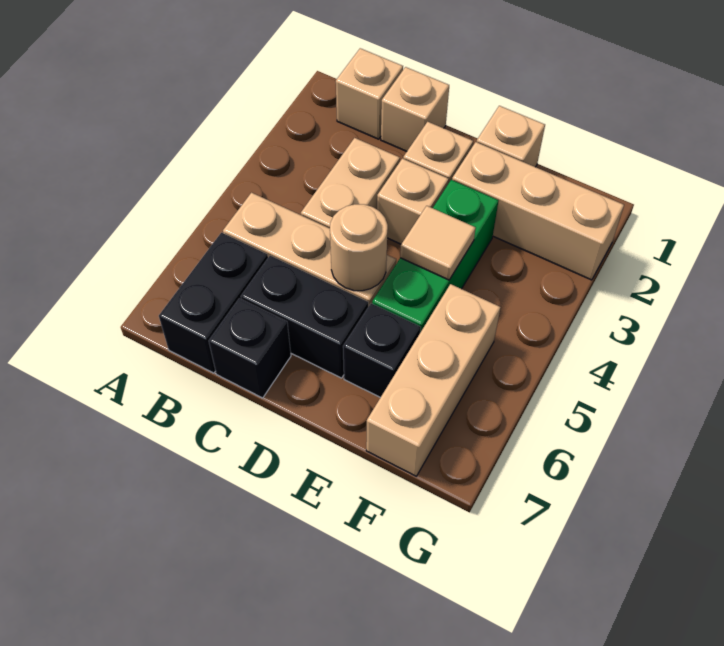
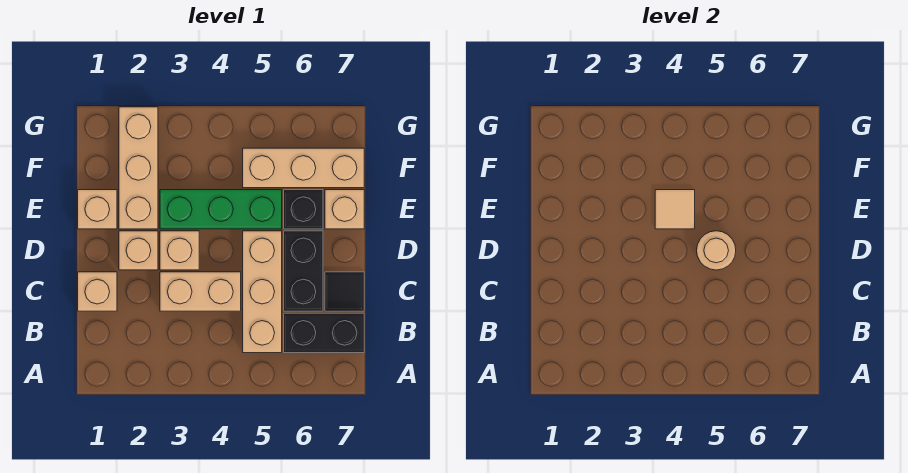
tan brick B1 level 1 -> tan brick E7 level 1
black brick C7 level 1 -> black tile C7 level 1

